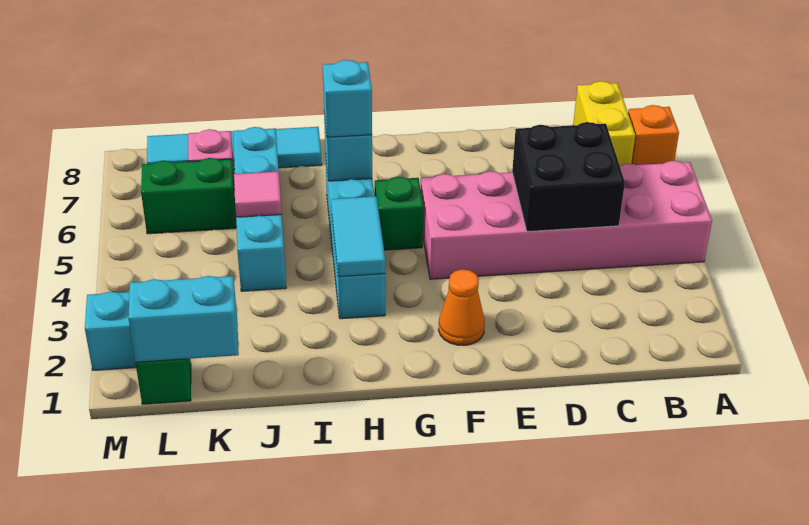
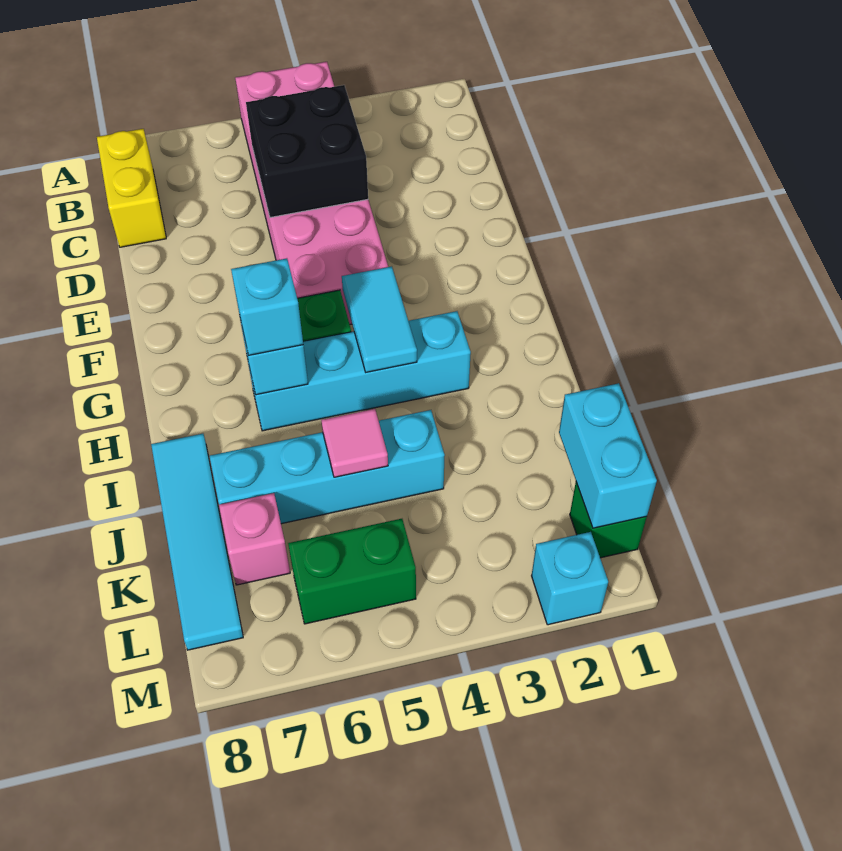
orange brick A7 level 1 -> none
yellow brick B7:B8 level 1 -> yellow brick B8:C8 level 1
orange cone F2 level 1 -> none
cyan tile H3:H4 level 2 -> cyan tile G4:H4 level 2
green brick K6:L6 level 1 -> green brick L5:L6 level 1

